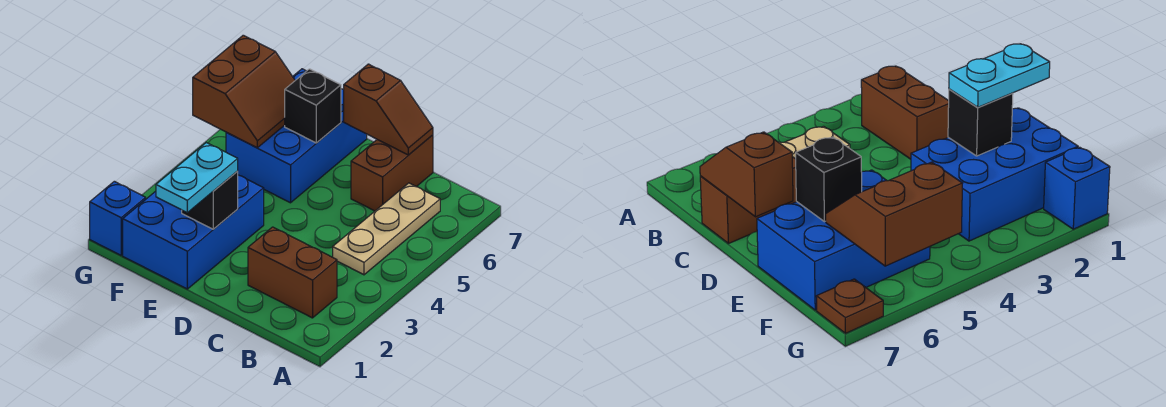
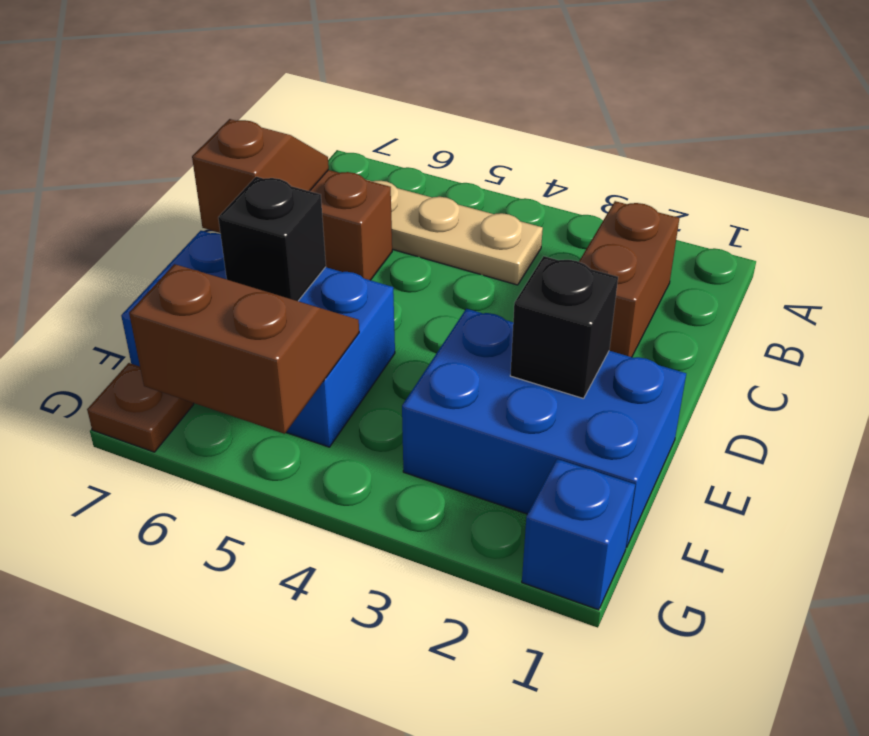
cyan plate E1:E2 level 3 -> none

